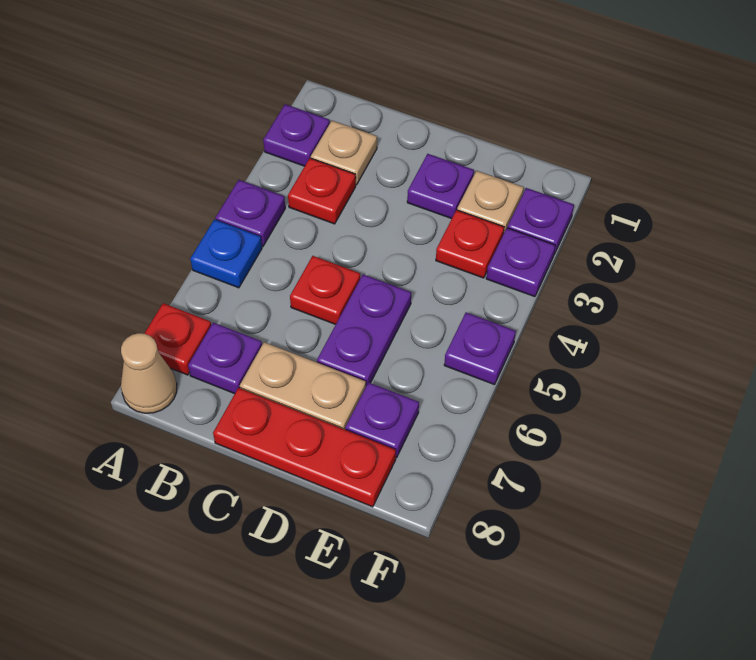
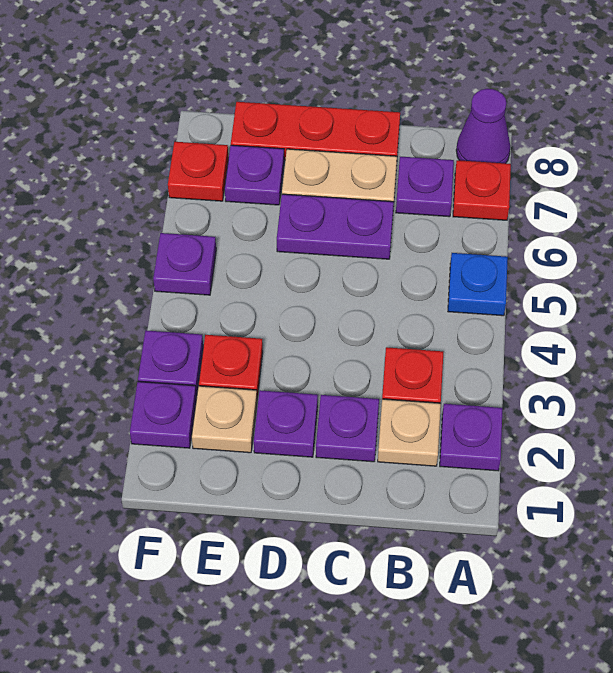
purple plate A4 level 1 -> purple plate C2 level 1
tan cone A8 level 1 -> purple cone A8 level 1
red plate C5 level 1 -> red plate F7 level 1
purple plate D5:D6 level 1 -> purple plate C6:D6 level 1

